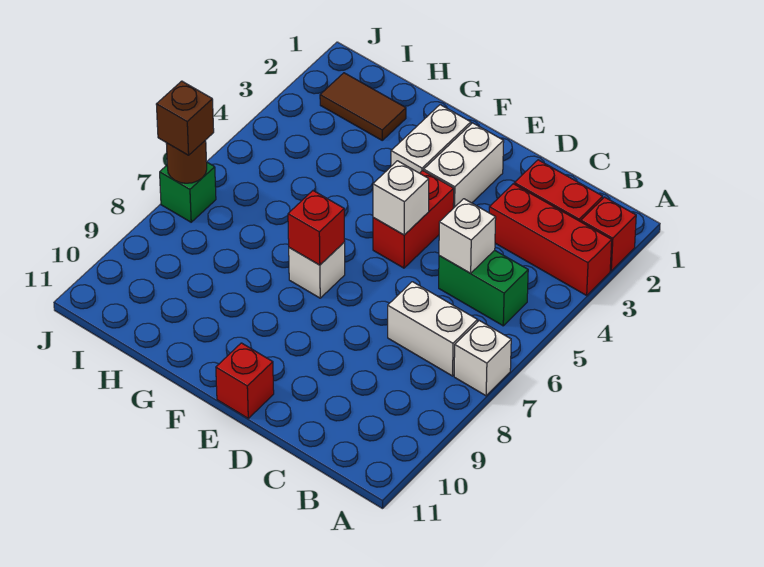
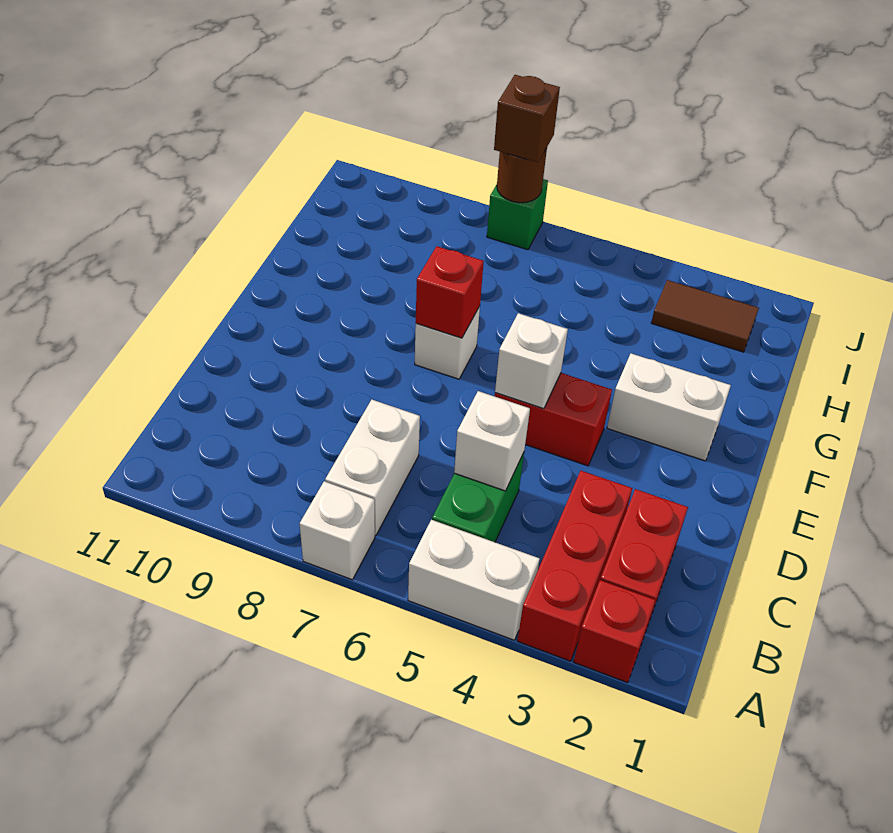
white brick E2:E3 level 1 -> white brick A4:A5 level 1
red brick E11 level 1 -> none
brown tile H2:I2 level 1 -> brown tile I2:I3 level 1

